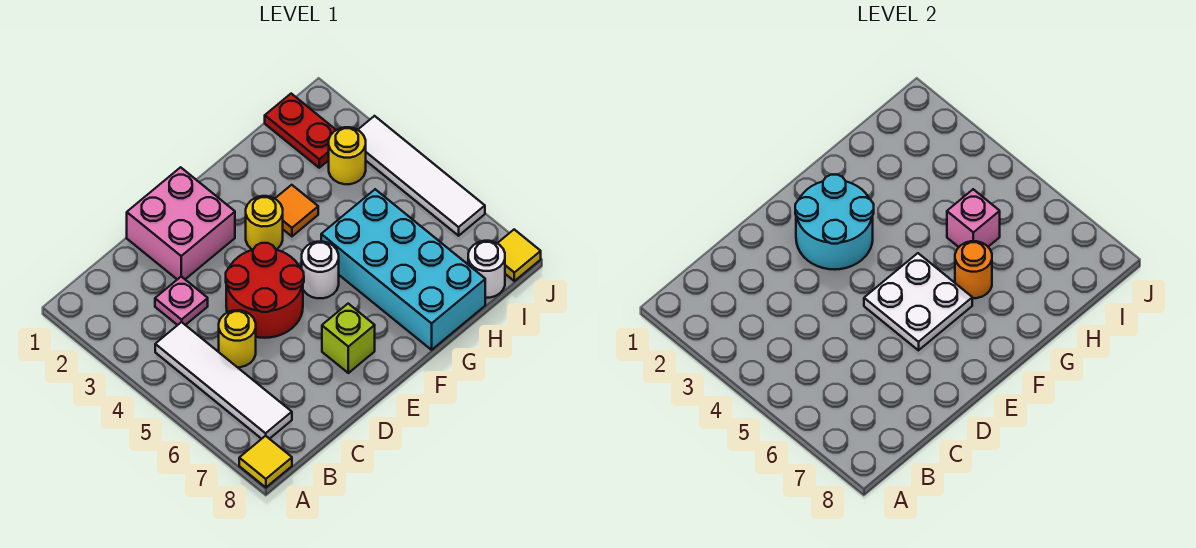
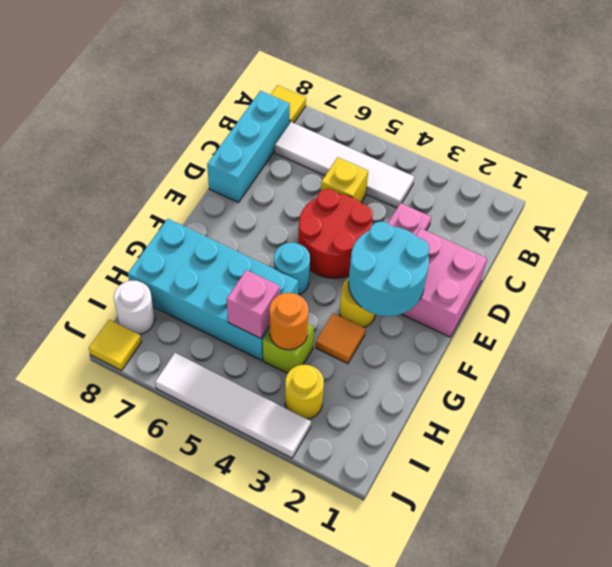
none -> cyan brick B8:D8 level 1
yellow round brick C5 level 1 -> yellow brick C5 level 1
white plate E5:F6 level 2 -> none
lime brick E7 level 1 -> lime brick H4 level 1
white round brick F5 level 1 -> cyan round brick F5 level 1
orange round brick G6 level 2 -> orange round brick H4 level 2
red plate I1:I2 level 1 -> none

